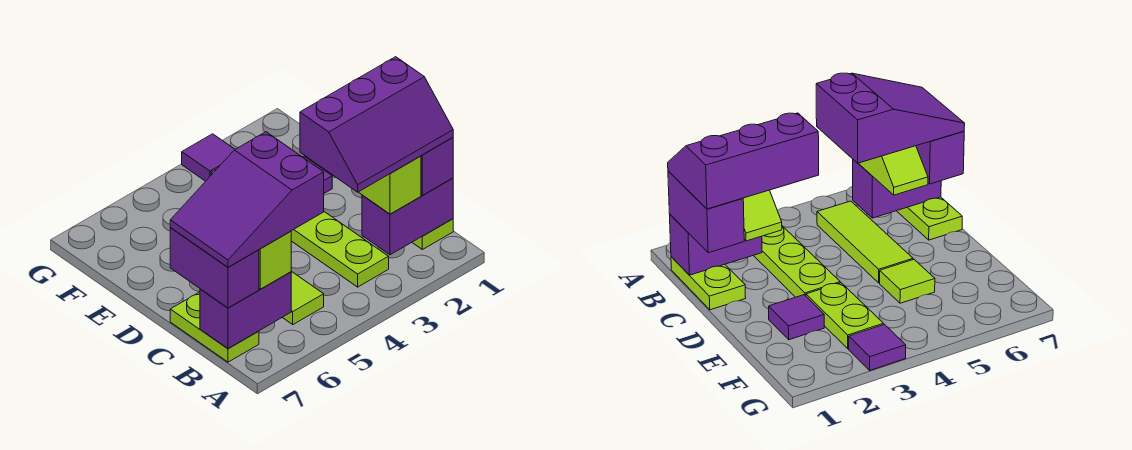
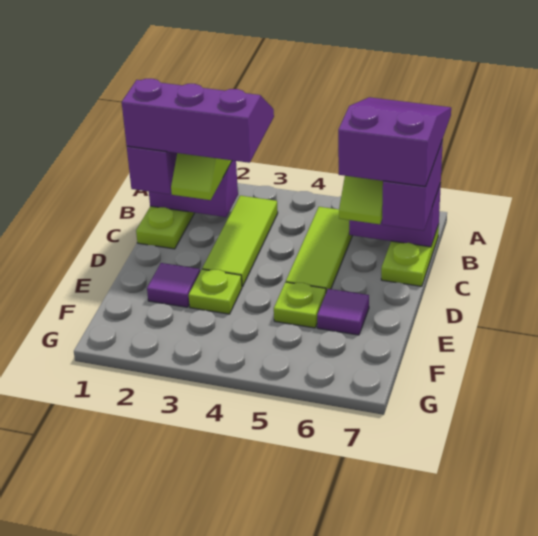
lime plate B3:D3 level 1 -> lime tile B3:D3 level 1
purple slope B5:C7 level 4 top 5 -> purple slope A6:C7 level 4 top C
lime plate E3:F3 level 1 -> lime plate E3 level 1
lime tile E5 level 1 -> lime plate E5 level 1
purple tile G3 level 1 -> purple tile E6 level 1

